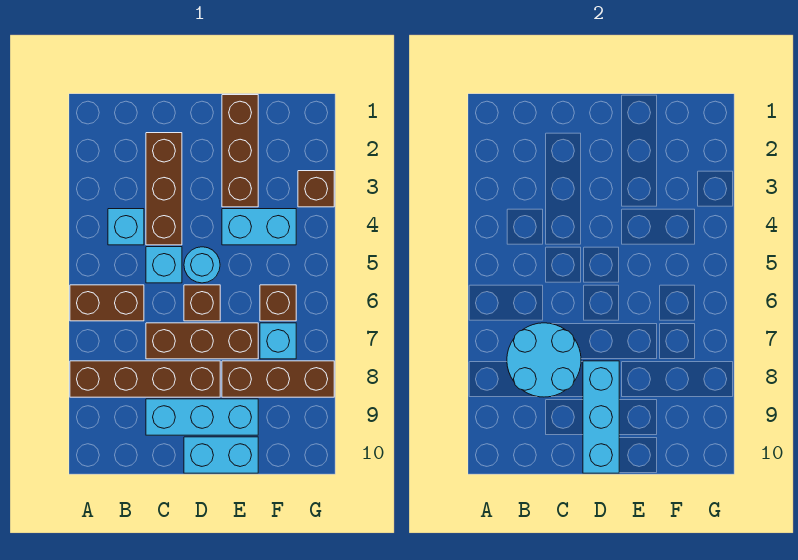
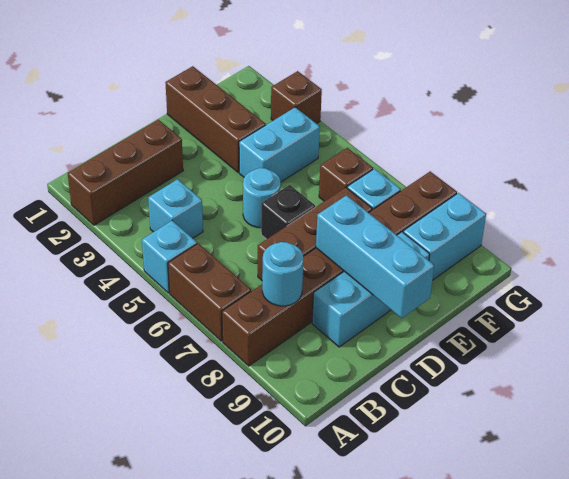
brown brick A6:B6 level 1 -> brown brick A6:A7 level 1
cyan round brick B7:C8 level 2 -> cyan round brick B8 level 2
brown brick C2:C4 level 1 -> brown brick A2:C2 level 1
cyan brick C5 level 1 -> cyan brick A5 level 1
brown brick D6 level 1 -> black brick D6 level 1
cyan brick D10:E10 level 1 -> cyan brick F9:G9 level 1

